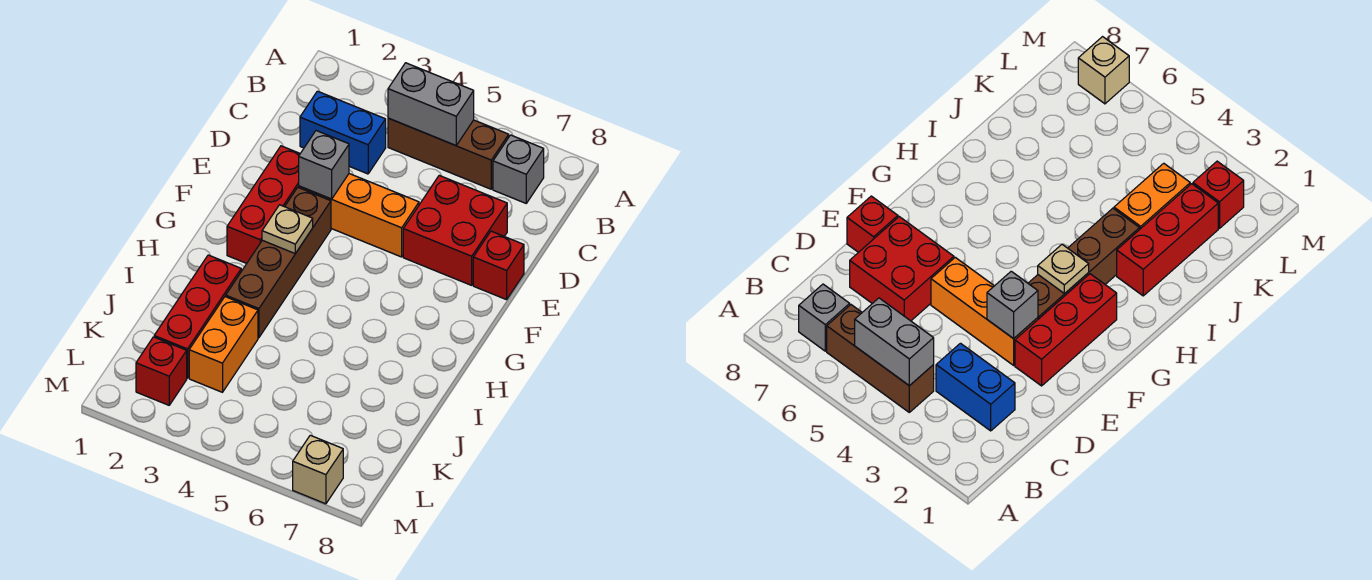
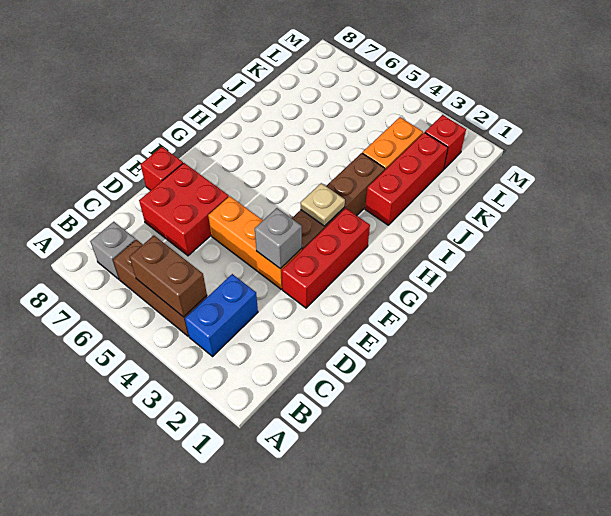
grey brick B4:B5 level 2 -> brown brick B4:B5 level 2
blue brick C2:C3 level 1 -> blue brick B3:C3 level 1
tan brick M7 level 1 -> none

